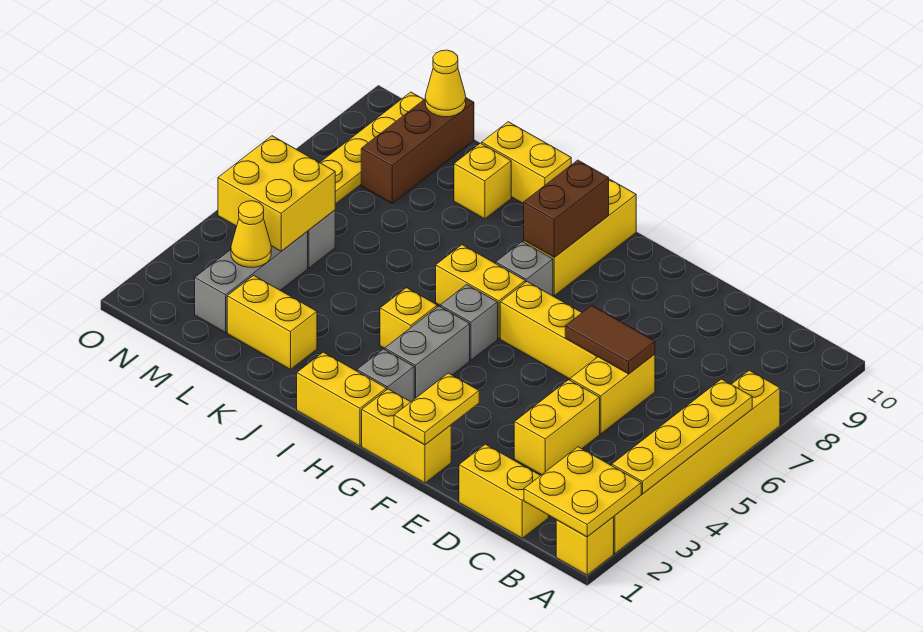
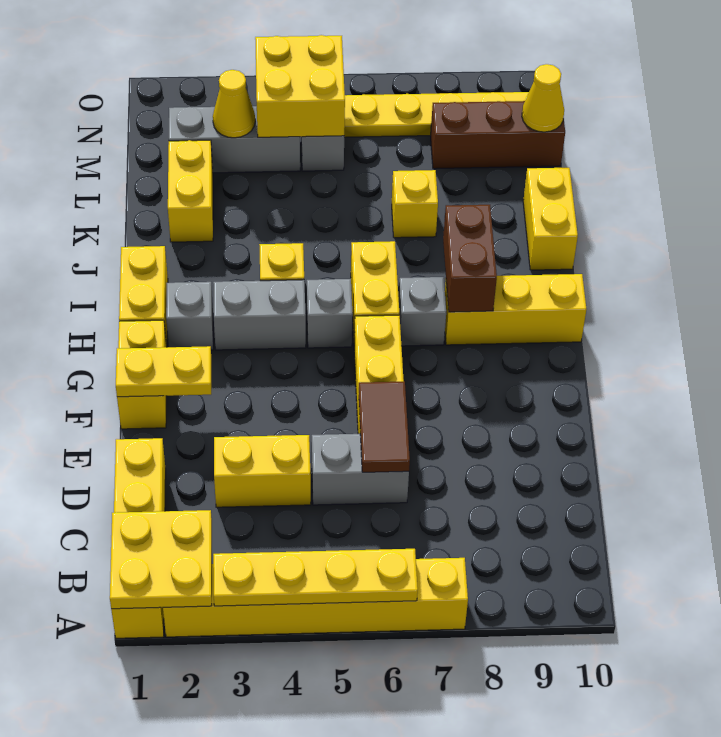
yellow brick D5:D6 level 1 -> grey brick D5:D6 level 1
brown brick H8:H9 level 2 -> brown brick H8:I8 level 2
yellow brick K9 level 1 -> yellow brick K7 level 1

